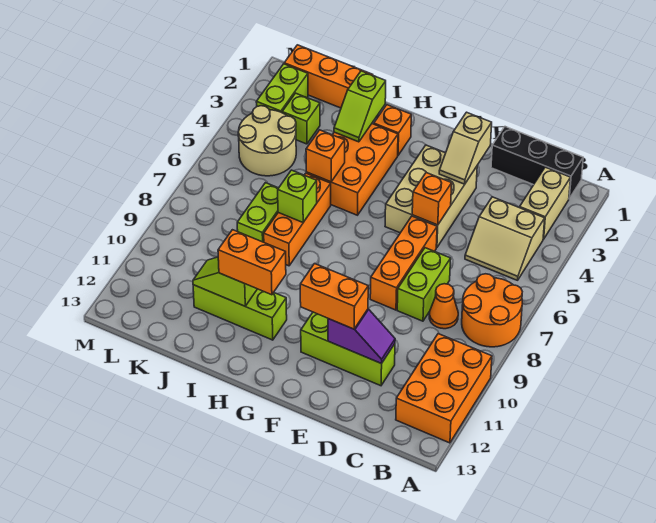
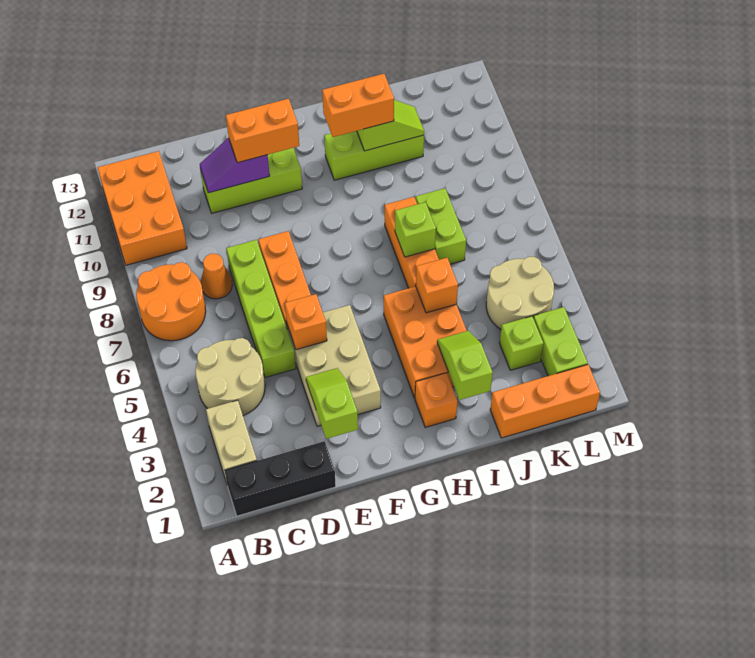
tan slope B4:C5 level 1 top 4 -> tan round brick B4:C5 level 1
lime brick D7:D8 level 1 -> lime brick D5:D8 level 1
tan slope E2:E3 level 2 top 2 -> lime slope E2:E3 level 2 top 2

